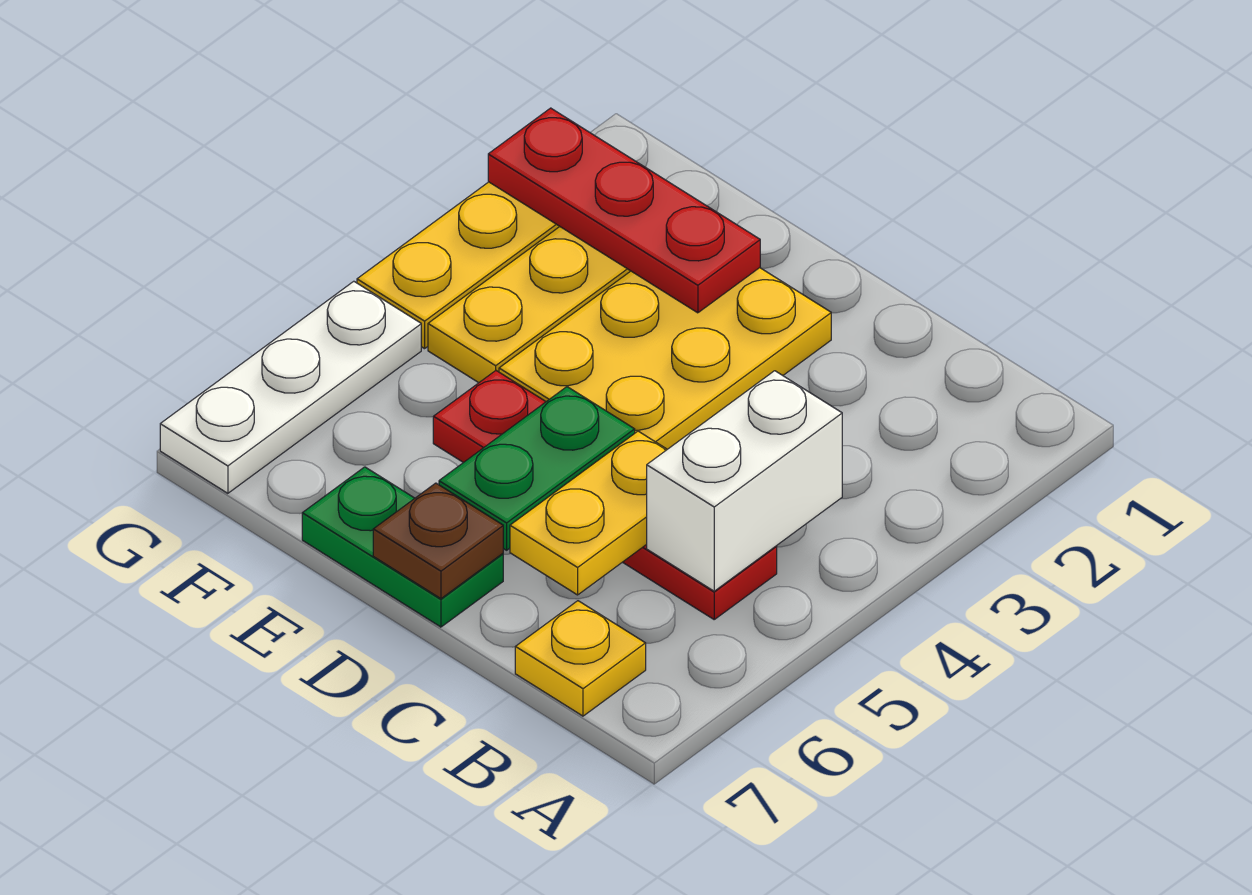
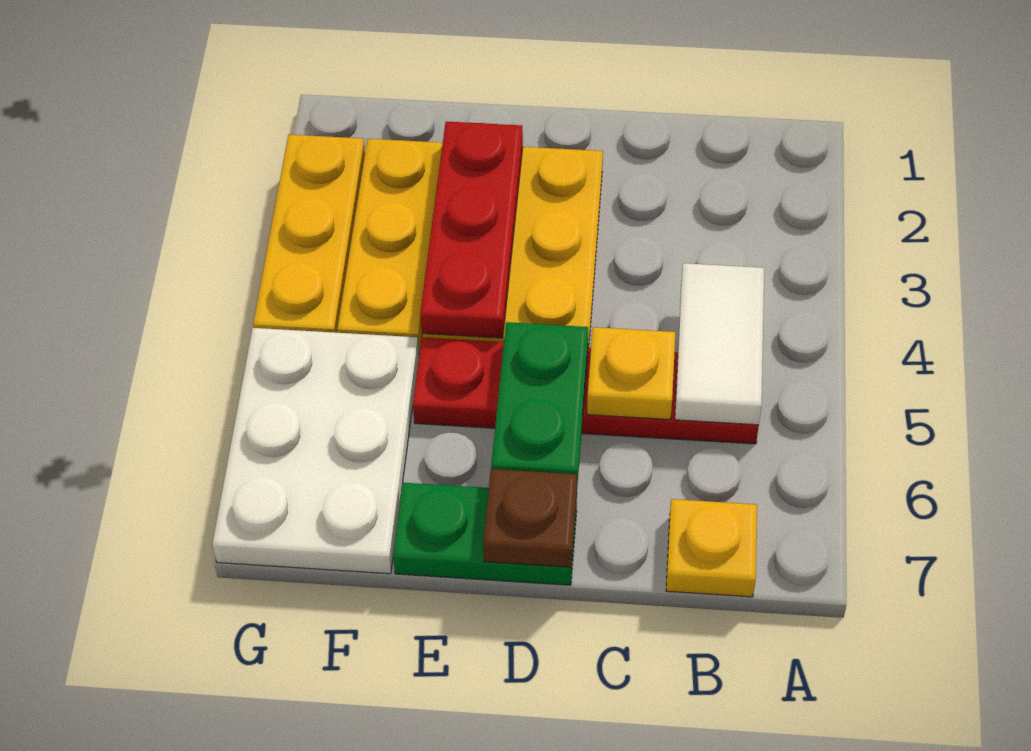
white brick B4:B5 level 2 -> white tile B4:B5 level 2
yellow plate C5:C6 level 2 -> yellow plate C5 level 2
red plate E2:G2 level 2 -> red plate E2:E4 level 2
white plate G5:G7 level 1 -> white plate F5:G7 level 1

